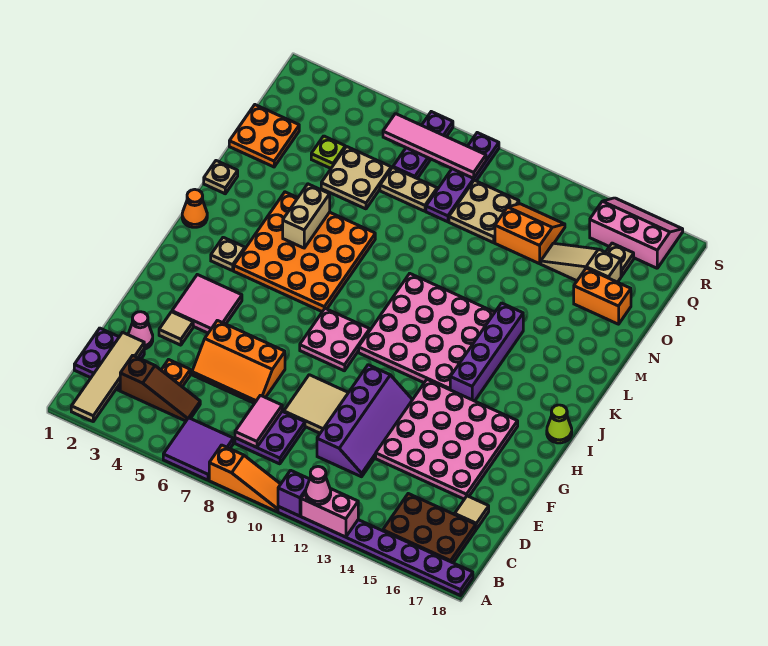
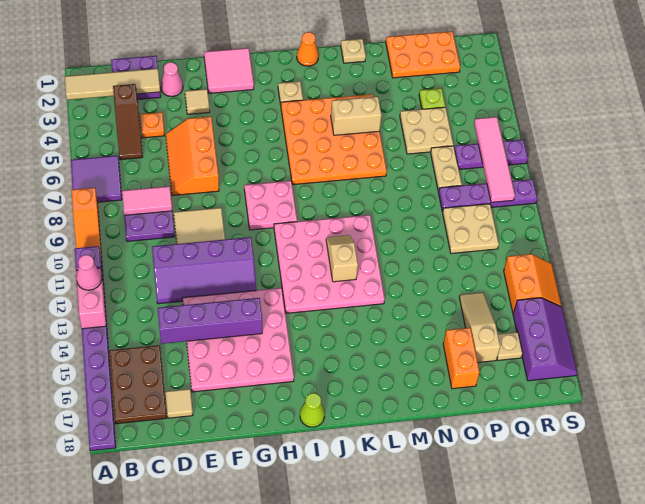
pink tile G3:H4 level 1 -> pink tile G1:H2 level 1
purple brick I14:L14 level 1 -> purple brick D14:G14 level 2
none -> tan slope K11:K12 level 2 top 12
orange plate O1:P2 level 1 -> orange plate O1:Q2 level 1
orange slope P12:Q13 level 1 top P -> orange slope R13:S14 level 1 top R
pink slope R15:S17 level 1 top R -> purple slope R15:S17 level 1 top R

